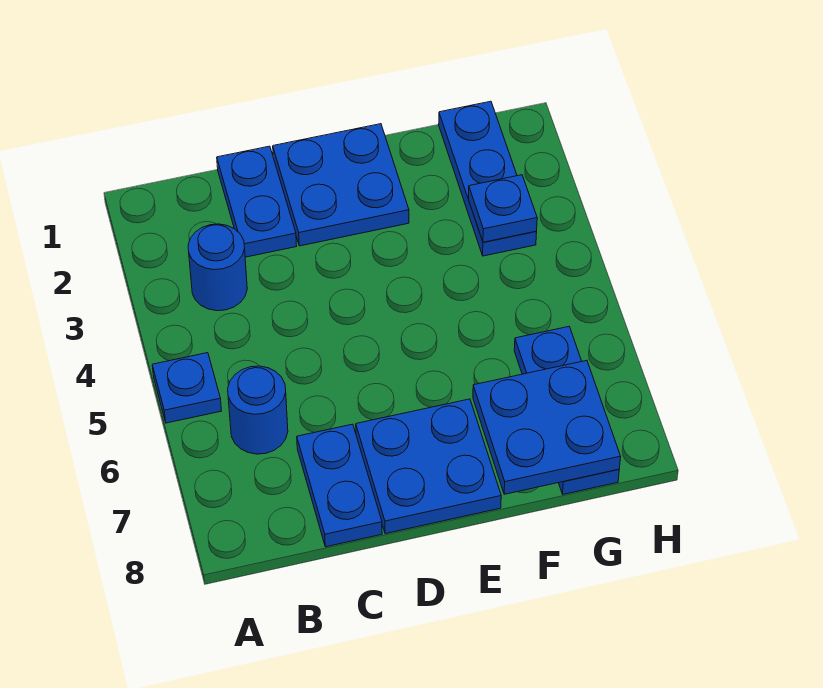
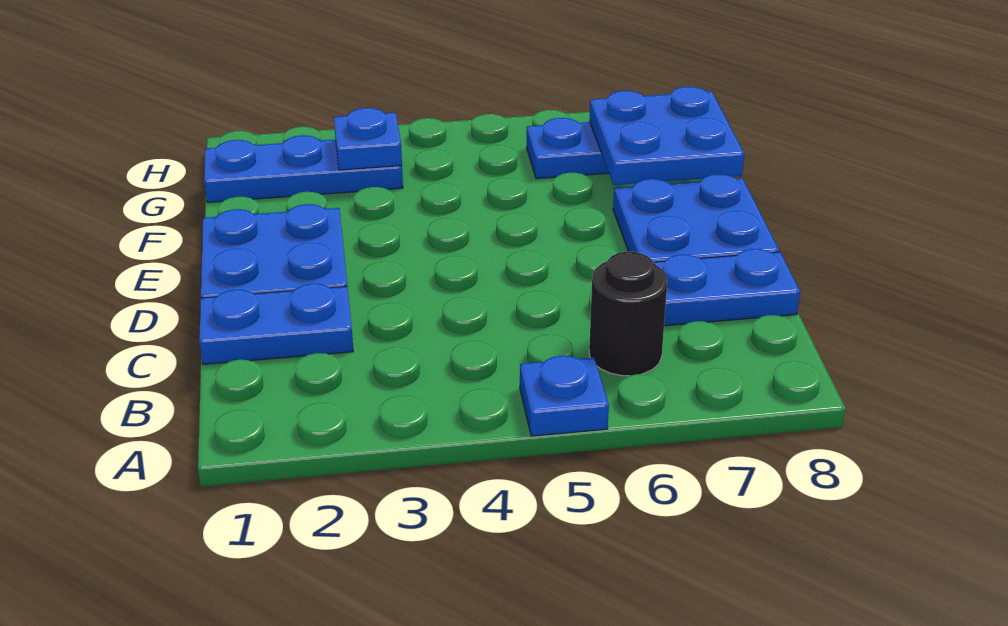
blue round brick B3 level 1 -> none
blue round brick B6 level 1 -> black round brick B6 level 1

